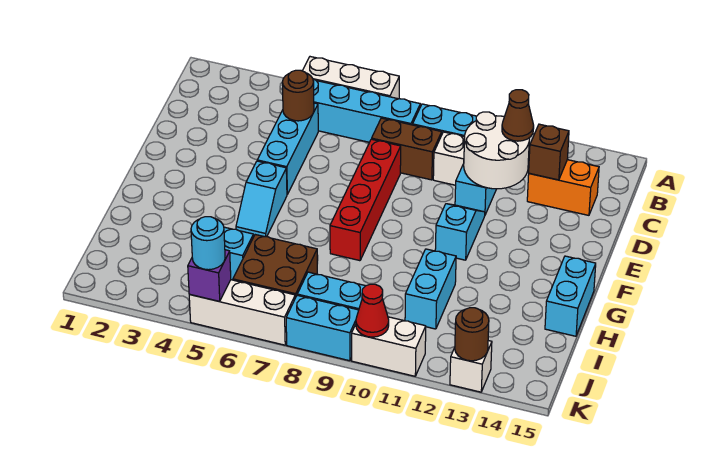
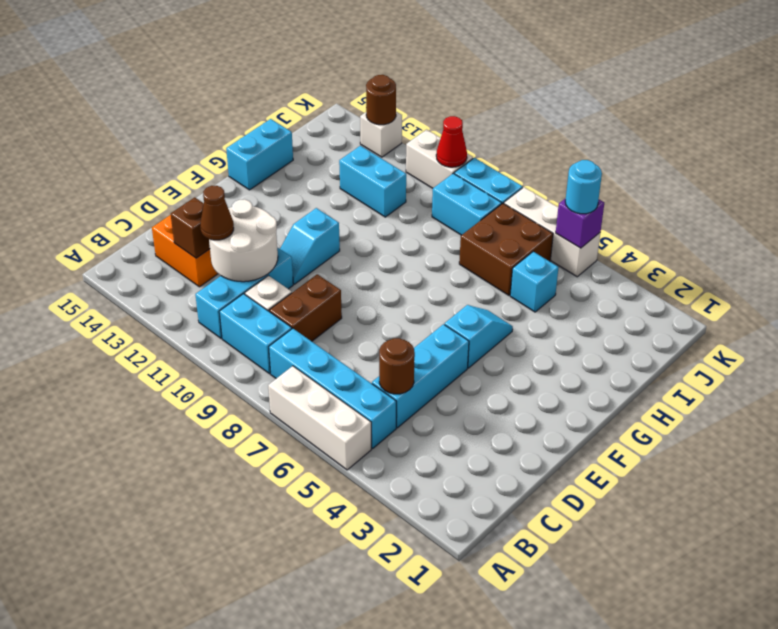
brown brick C8:C9 level 1 -> brown brick C9:D9 level 1
red brick D8:G8 level 1 -> none
cyan brick H11:I11 level 1 -> cyan brick I11:I12 level 1

